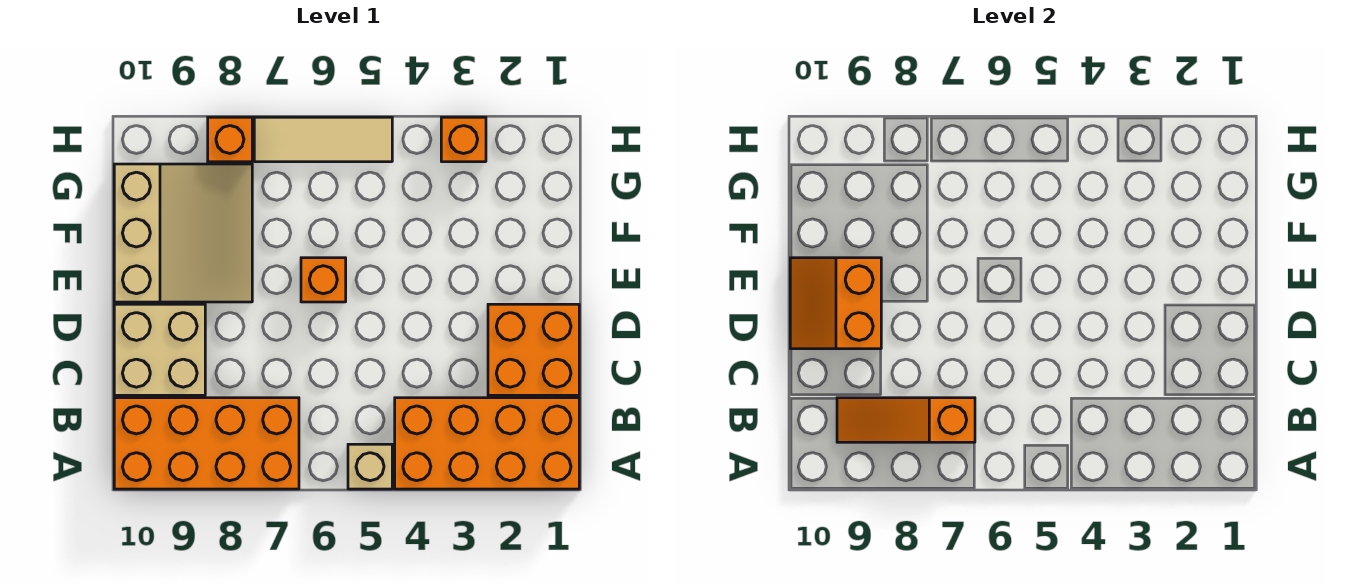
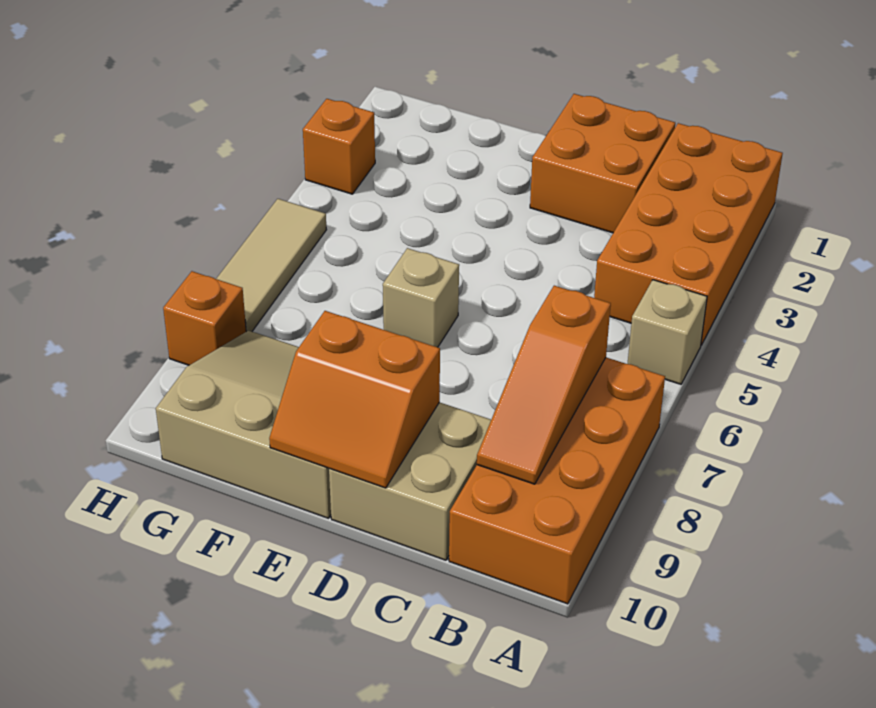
orange brick E6 level 1 -> tan brick E6 level 1

